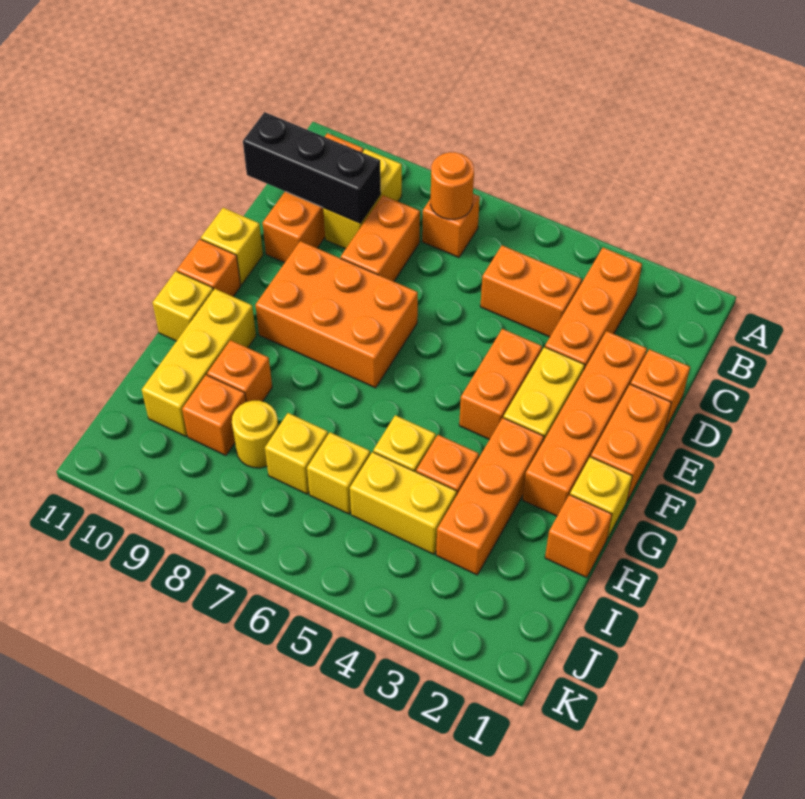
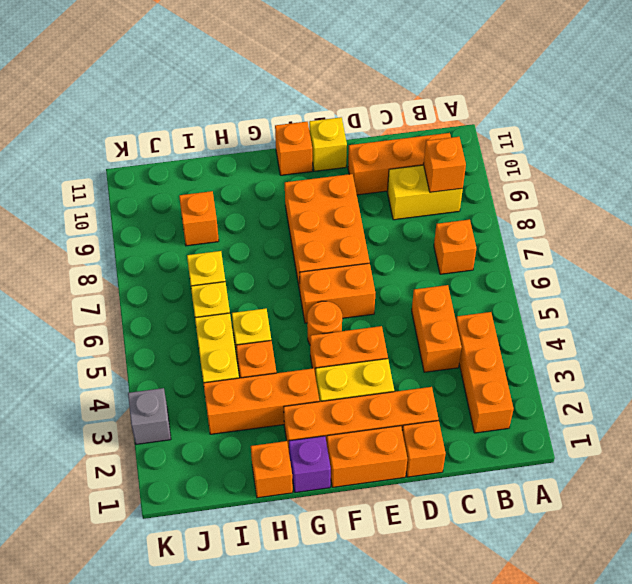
orange brick B3:D3 level 1 -> orange brick B2:B4 level 1
orange round brick B7 level 2 -> orange round brick F5 level 1
orange brick C8:D8 level 1 -> orange brick E6:F6 level 1
black brick C9:C11 level 2 -> none
yellow brick G1 level 1 -> purple brick G1 level 1
yellow brick G10:I10 level 1 -> none
yellow brick G11 level 1 -> none
orange brick H9 level 1 -> orange brick B9 level 2
yellow round brick I8 level 1 -> none
none -> grey brick K3 level 1

